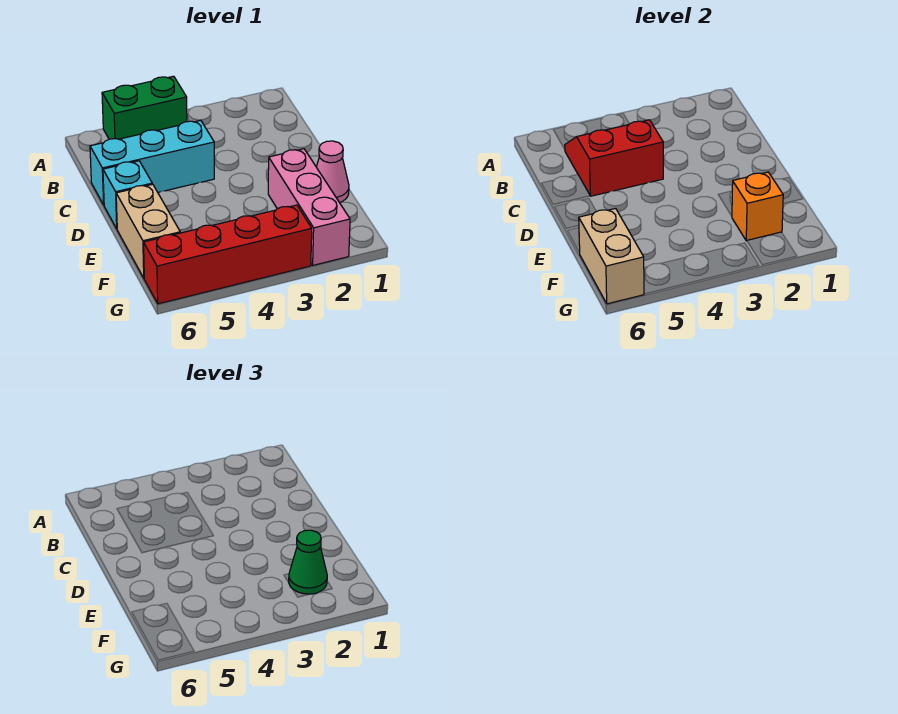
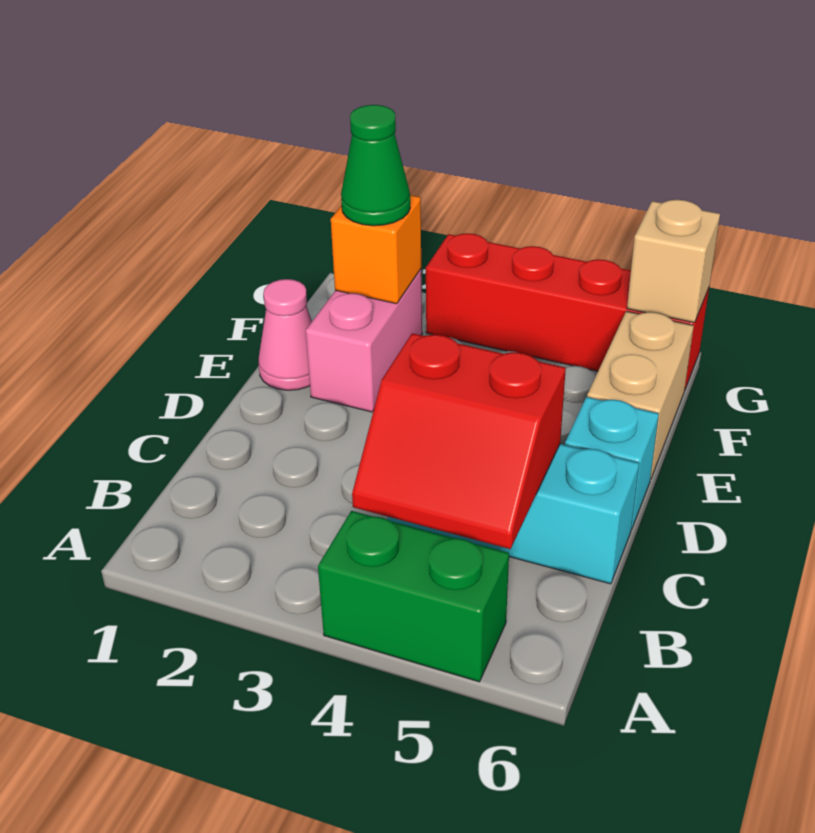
pink brick E2:G2 level 1 -> pink brick E2:F2 level 1
tan brick F6:G6 level 2 -> tan brick G6 level 2

